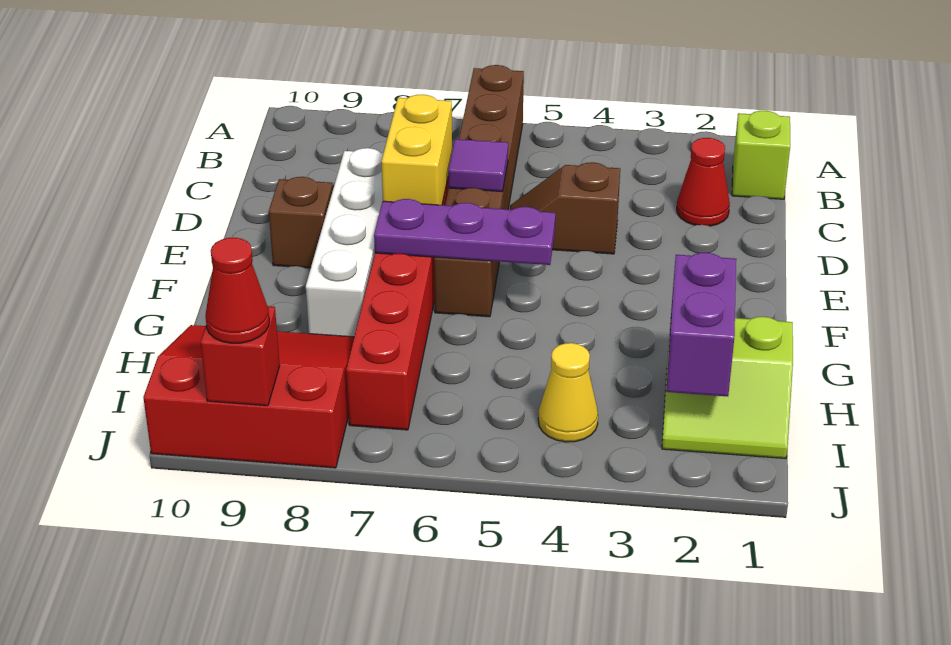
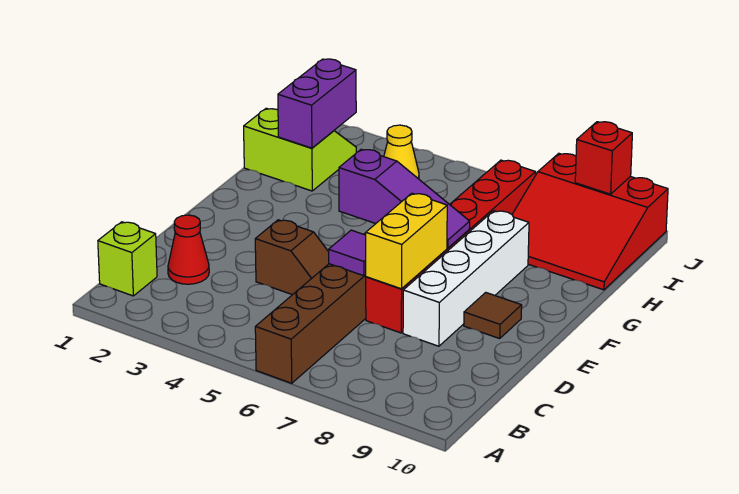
brown brick E9 level 1 -> brown tile E9 level 1
purple plate F5:F7 level 2 -> purple slope F5:F7 level 2 top 5
red cone J9 level 3 -> none

